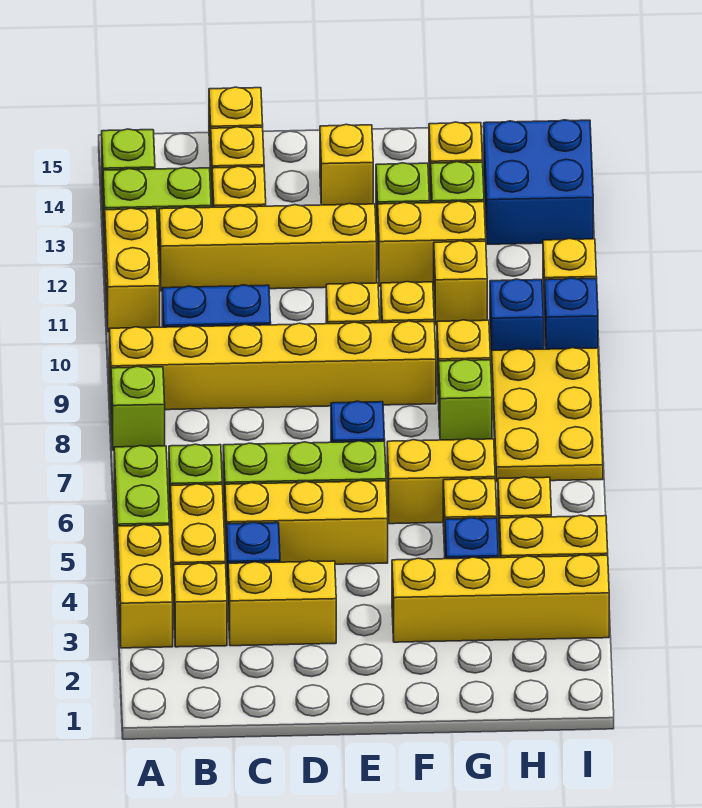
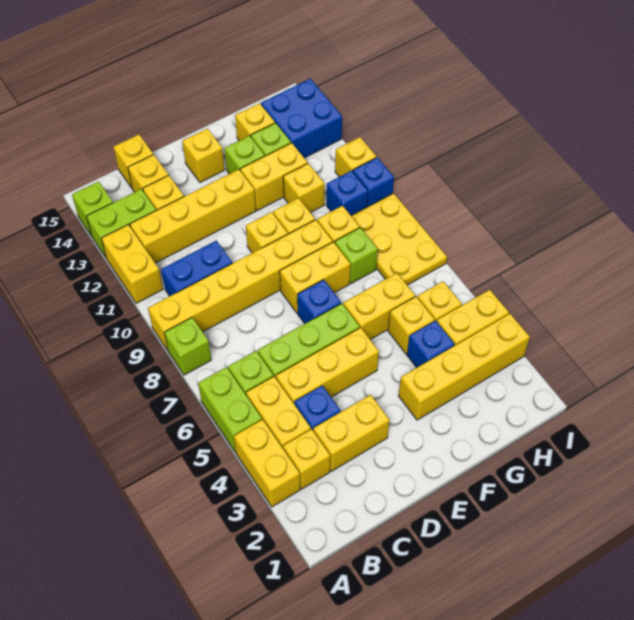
none -> yellow brick E8:F8 level 1

